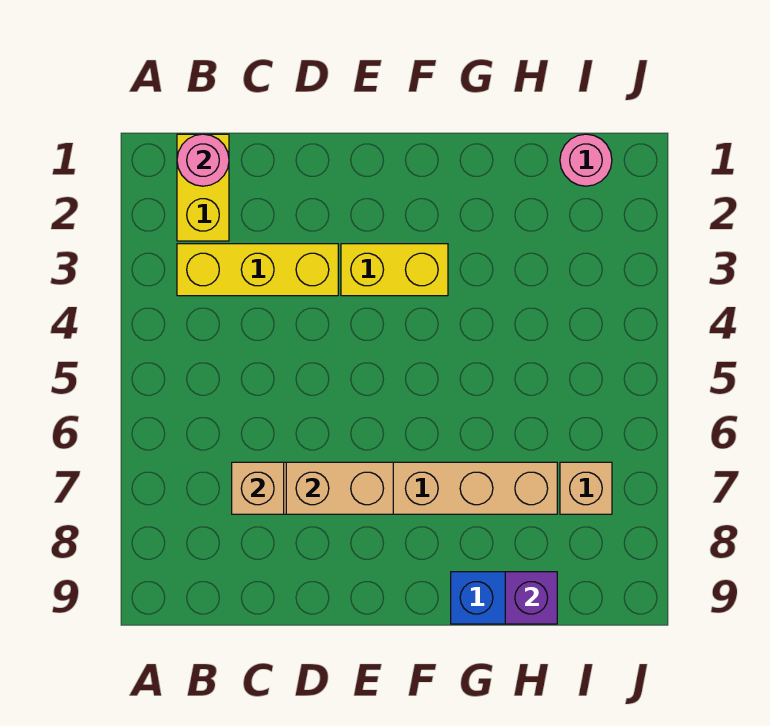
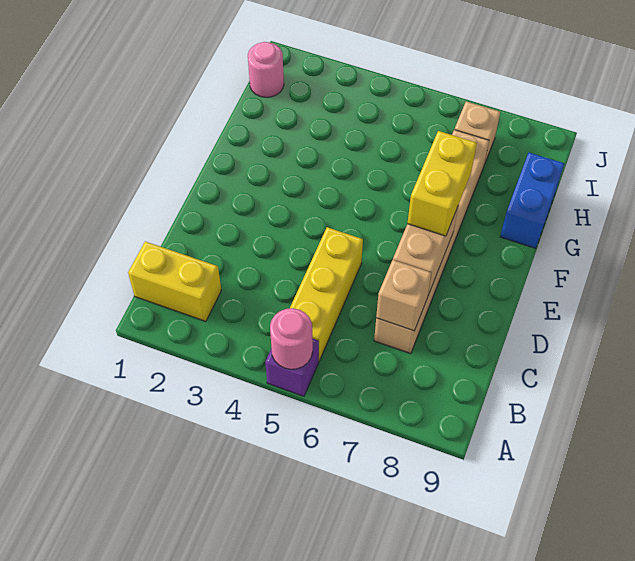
pink round brick B1 level 2 -> pink round brick A5 level 2
yellow brick B3:D3 level 1 -> yellow brick B5:D5 level 1
yellow brick E3:F3 level 1 -> yellow brick E7:F7 level 3
purple brick H9 level 2 -> purple brick A5 level 1

